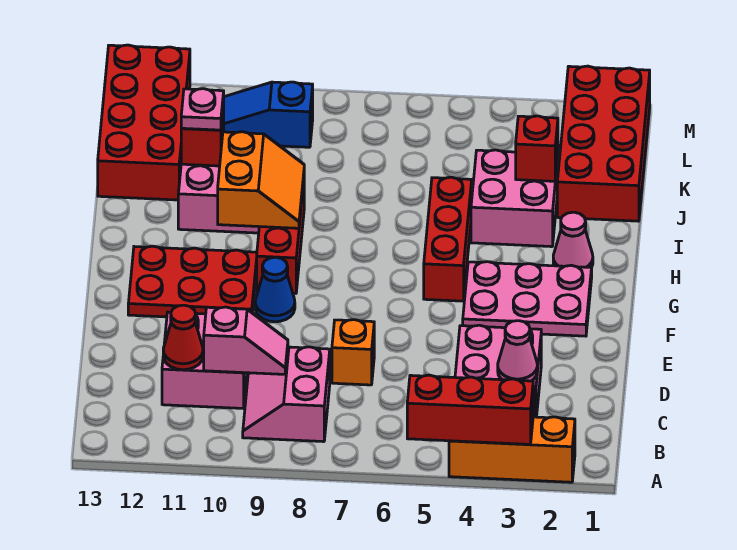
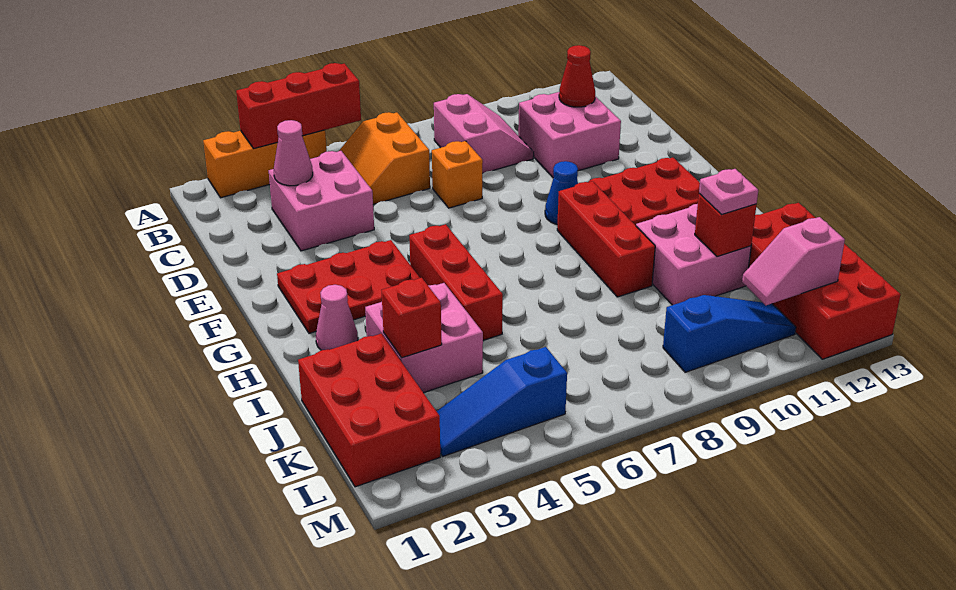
pink slope C9:C10 level 2 top 10 -> pink slope L11:L12 level 2 top 12
pink plate F2:G4 level 1 -> red plate F2:G4 level 1
orange slope H9:I10 level 2 top 10 -> orange slope B5:C6 level 1 top 6
red brick J1:M2 level 1 -> red brick J1:L2 level 1
none -> blue slope L3:L5 level 1 top 5

